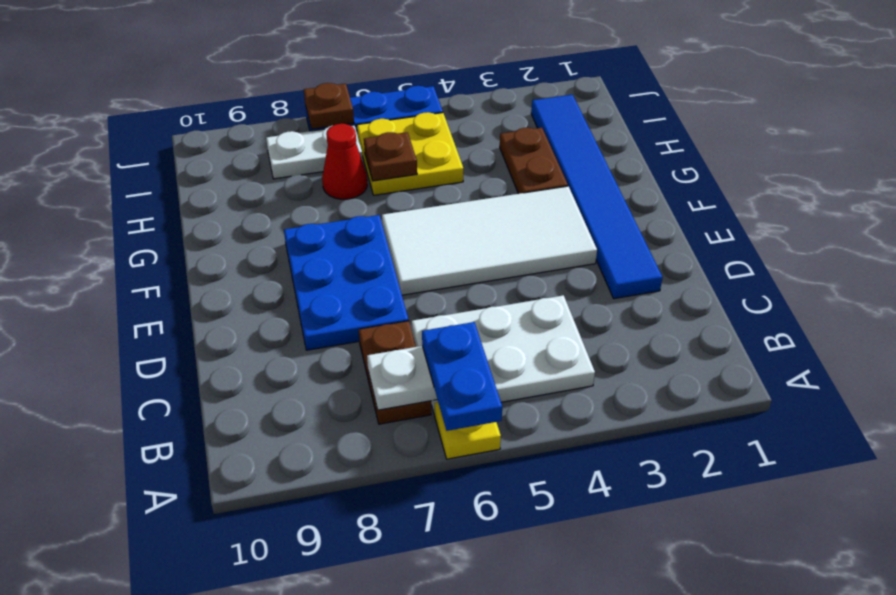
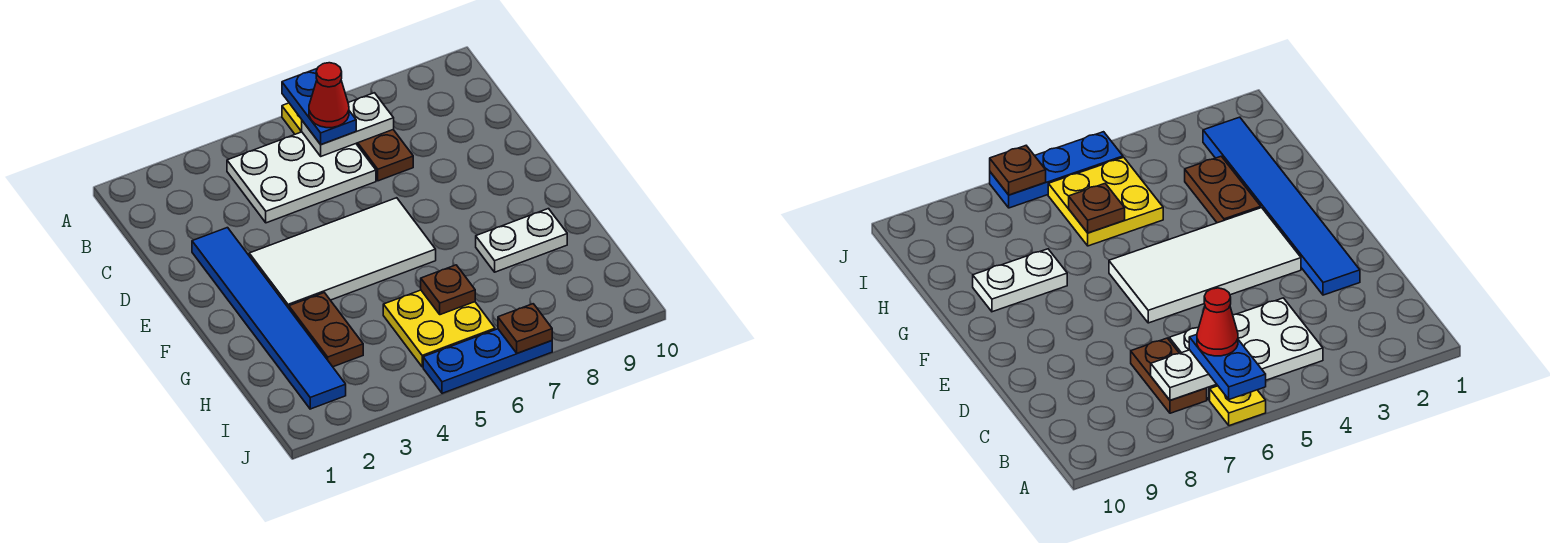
blue plate D7:F8 level 1 -> none
red cone H7 level 1 -> red cone B6 level 4
white plate I7:I8 level 1 -> white plate G8:G9 level 1

